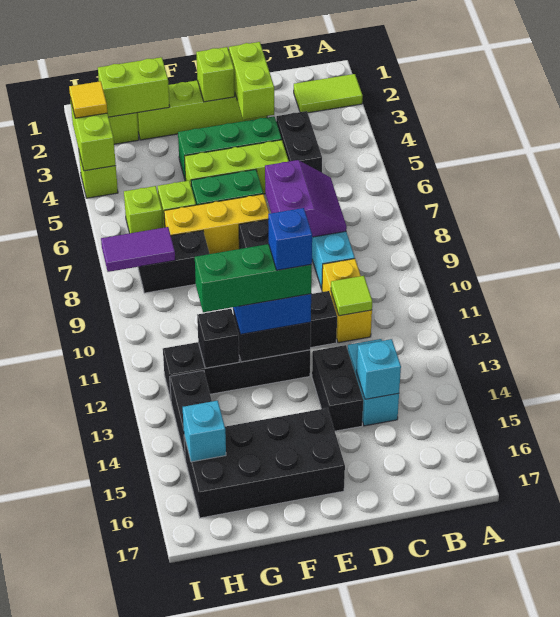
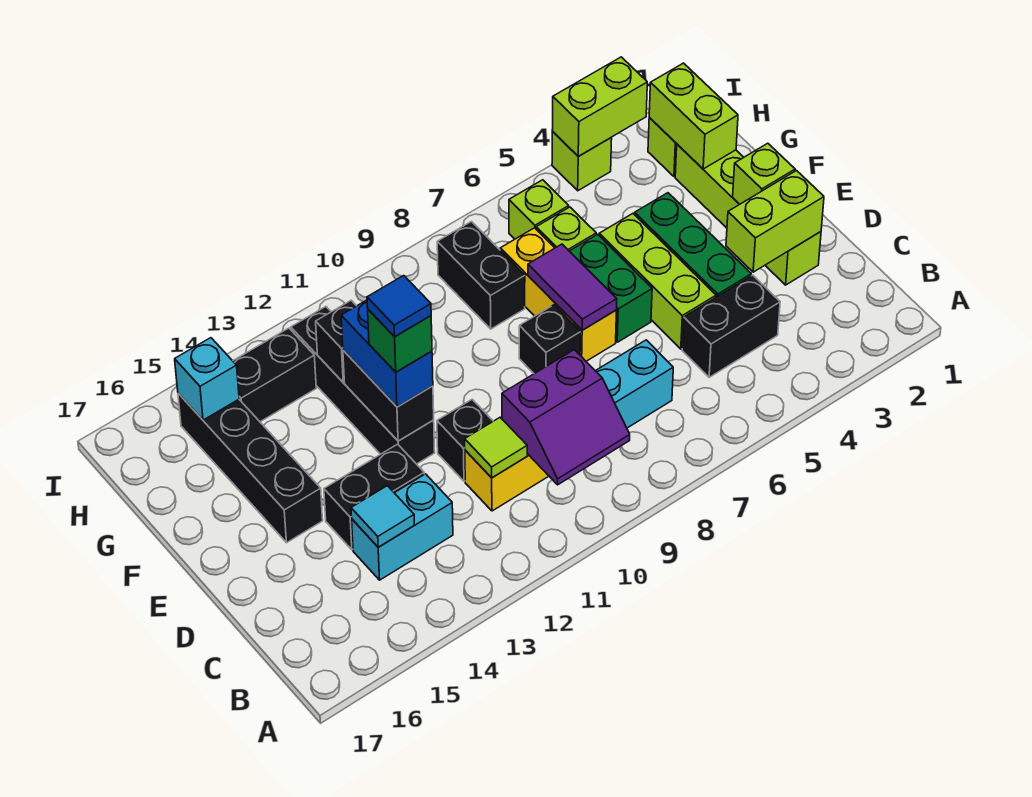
lime tile A2:B2 level 1 -> none
purple slope C7:D8 level 2 top D -> purple slope B9:C10 level 2 top C
cyan brick C14 level 2 -> cyan tile C14 level 2
green brick E12:G12 level 4 -> green brick E12 level 4
blue brick E12 level 5 -> blue tile E12 level 5
black brick E15:H16 level 1 -> black brick E15:H15 level 1
purple tile H8:I8 level 2 -> purple tile E7:F7 level 2
yellow tile I3 level 3 -> none

